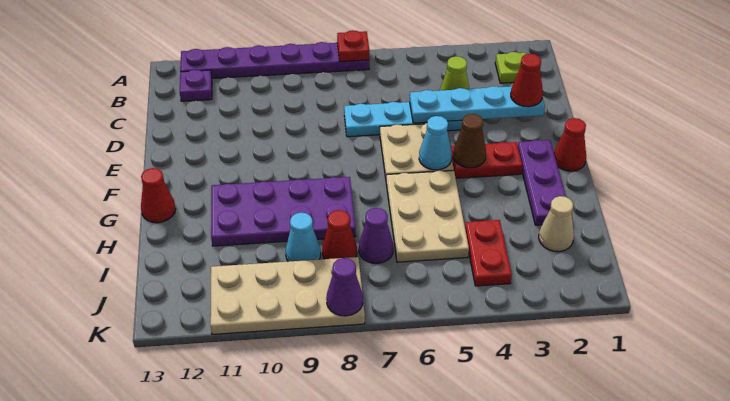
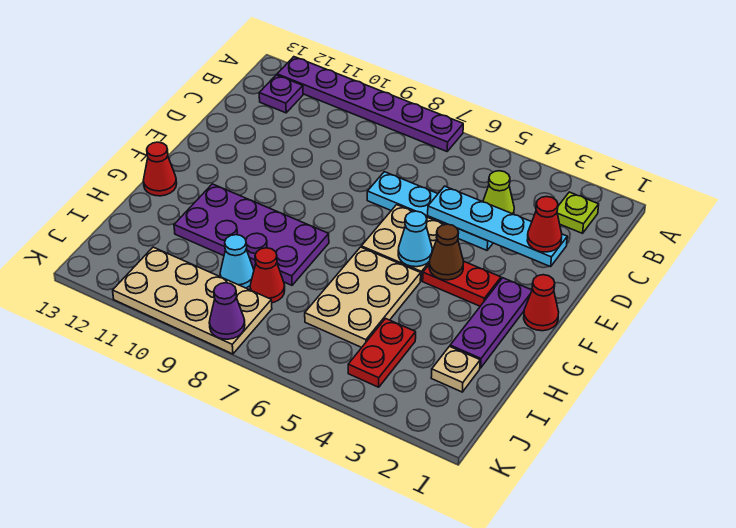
red plate A7 level 2 -> none
tan cone I2 level 1 -> tan plate I2 level 1
purple cone I7 level 1 -> none

